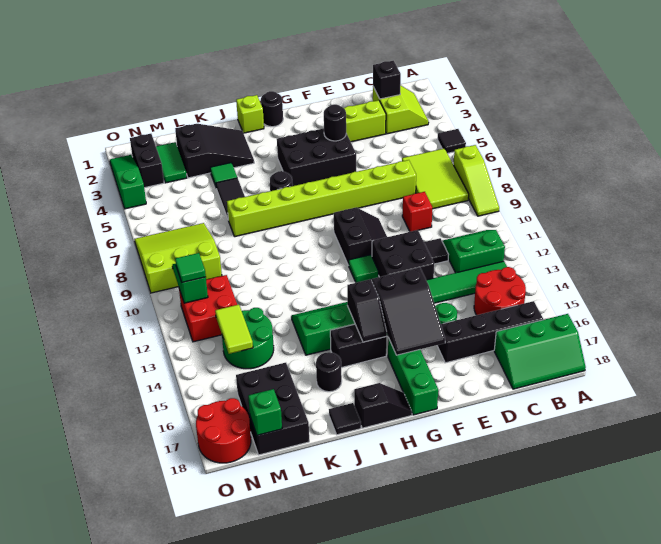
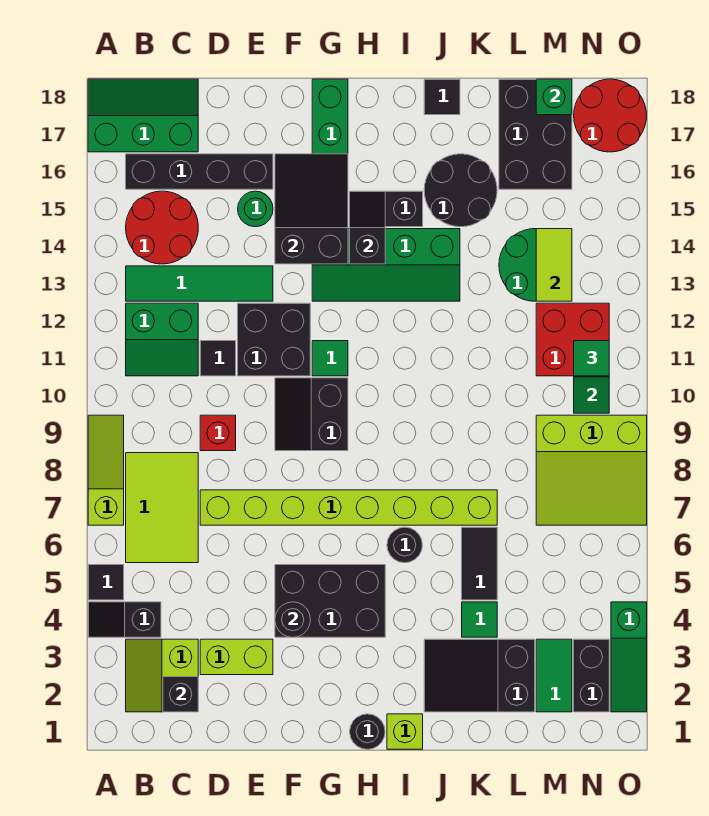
black slope H18:I18 level 1 top I -> black slope A4:B4 level 1 top B
black round brick J16 level 1 -> black round brick J15:K16 level 1

